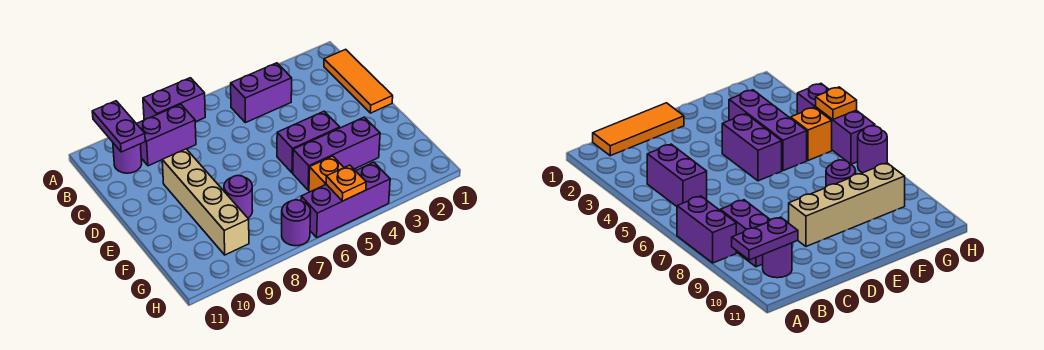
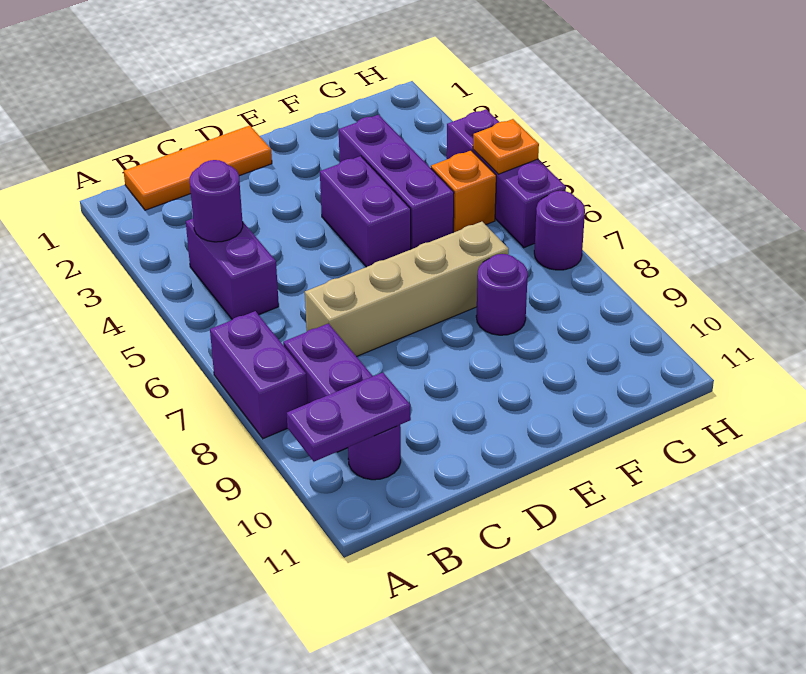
none -> purple round brick B4 level 2
tan brick D9:G9 level 1 -> tan brick C7:F7 level 1

